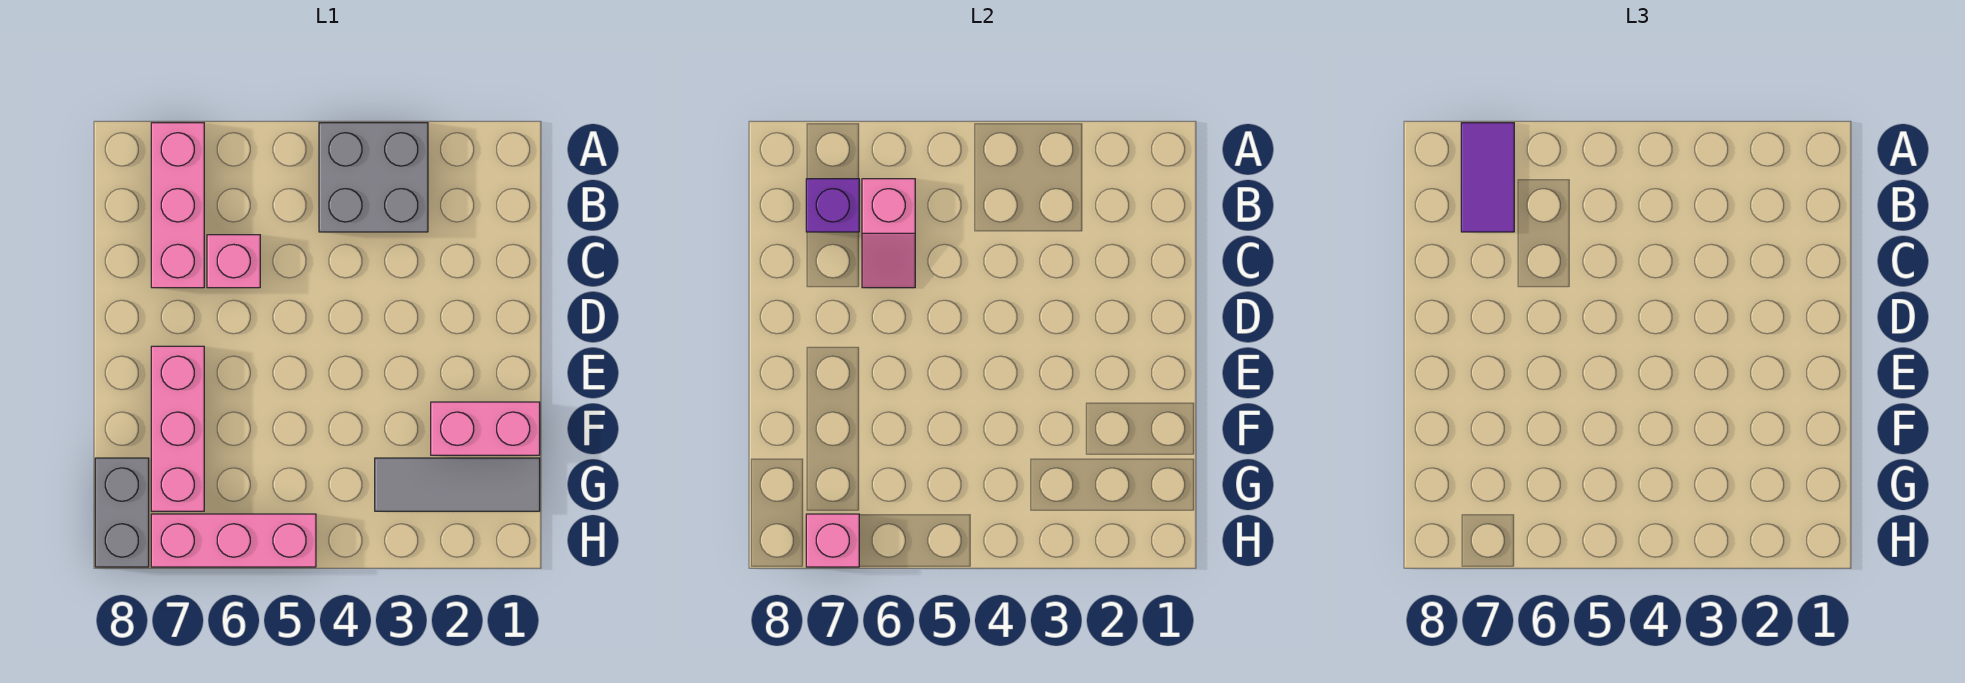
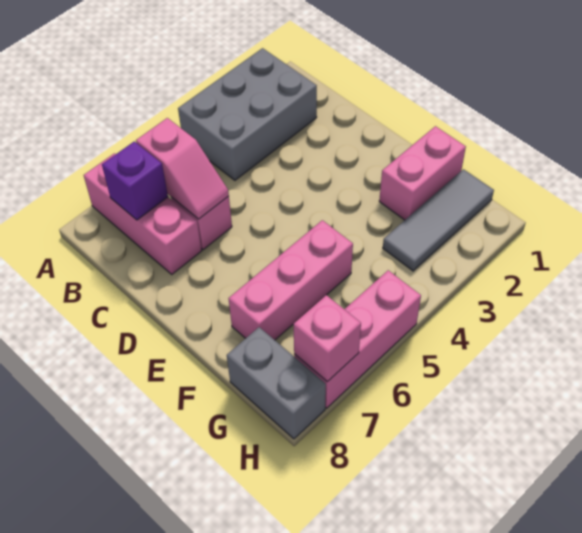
grey brick A3:B4 level 1 -> grey brick A2:B4 level 1
purple tile A7:B7 level 3 -> none
pink brick E7:G7 level 1 -> pink brick F5:F7 level 1

